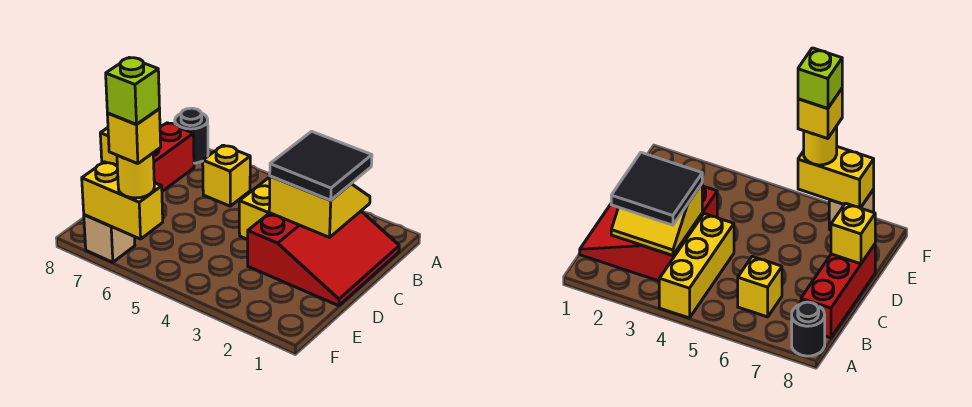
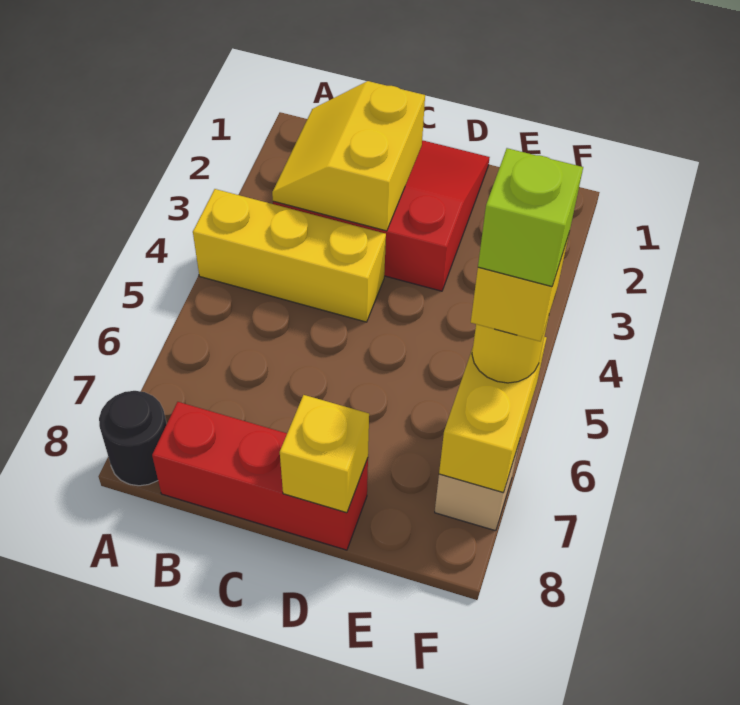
black tile B2:C3 level 3 -> none
yellow brick B6 level 1 -> none

